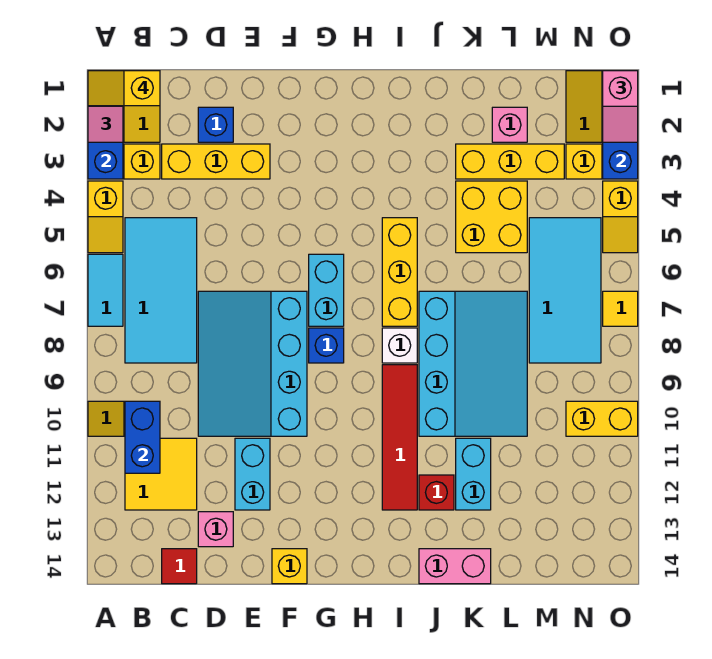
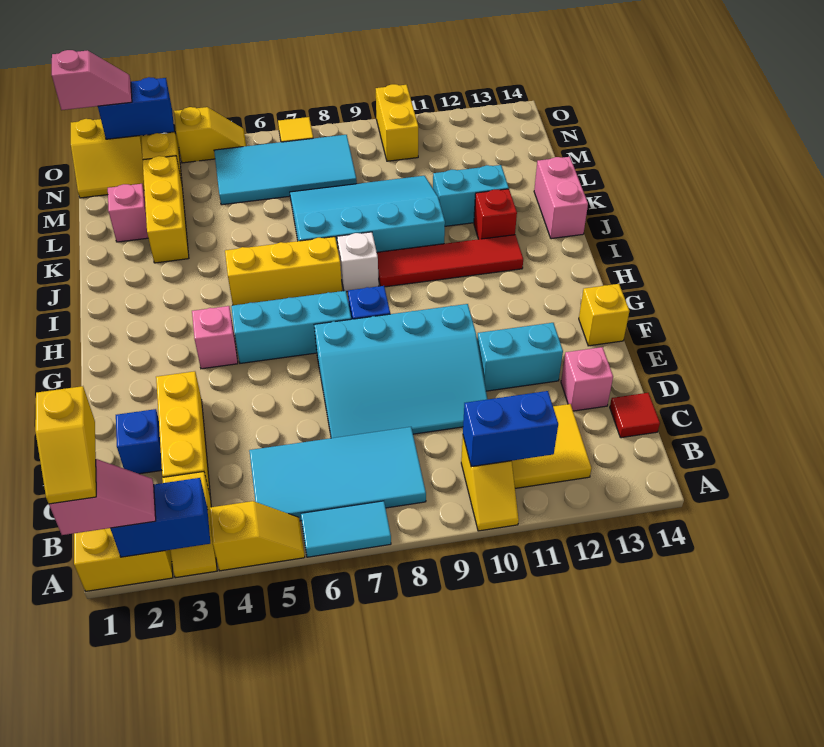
none -> pink brick G4 level 1
cyan brick G6:G7 level 1 -> cyan brick G5:G7 level 1
yellow brick K4:L5 level 1 -> none

